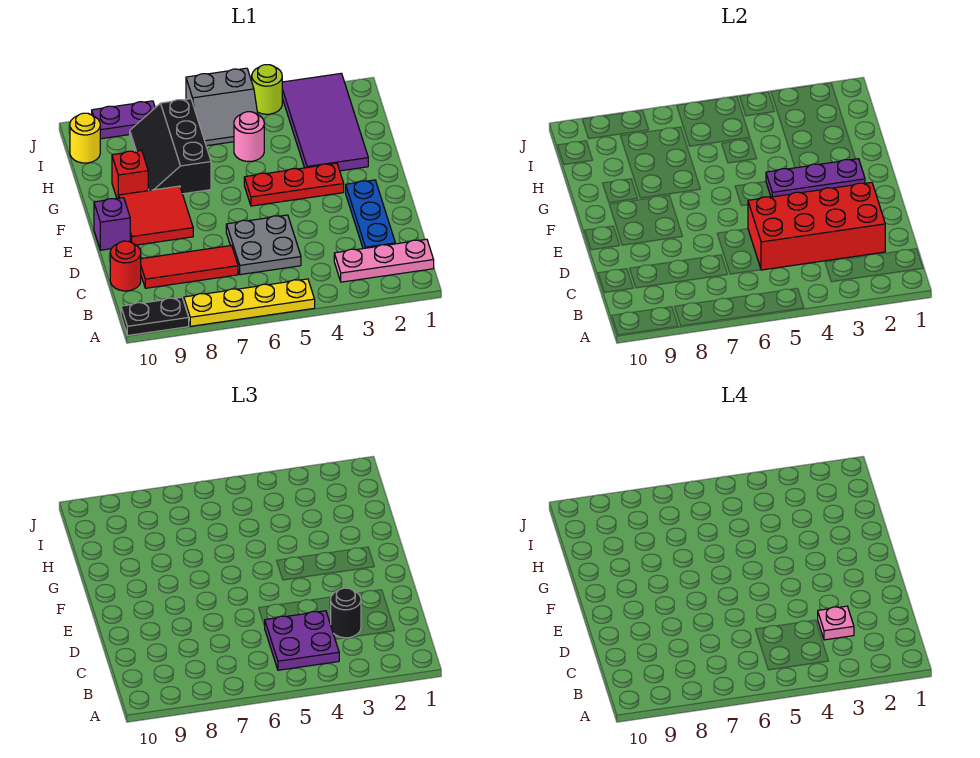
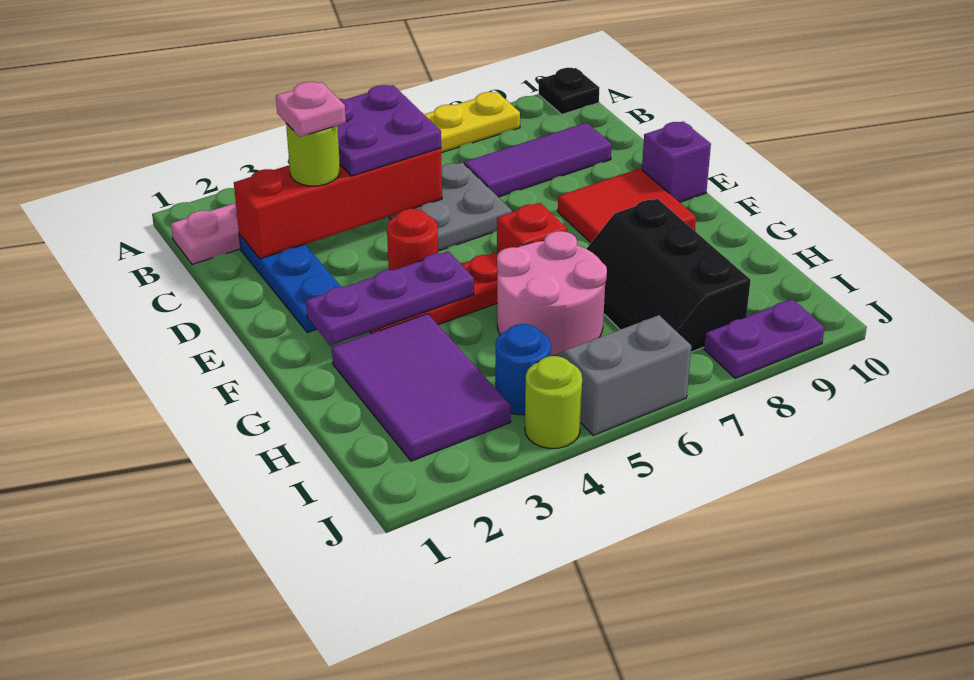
black plate A9:A10 level 1 -> black plate A10 level 1
red brick C2:D5 level 2 -> red brick C2:C5 level 2
black round brick C3 level 3 -> lime round brick C3 level 3
red tile C7:C9 level 1 -> purple tile C7:C9 level 1
red round brick C10 level 1 -> red round brick E4 level 1
purple tile G2:J3 level 1 -> purple tile G2:I3 level 1
black slope G7:I8 level 1 top 7 -> black slope G7:I8 level 1 top 8
red brick G9 level 1 -> red brick F6 level 1
pink round brick H5 level 1 -> pink round brick G5:H6 level 1
none -> blue round brick I4 level 1
yellow round brick I10 level 1 -> none

